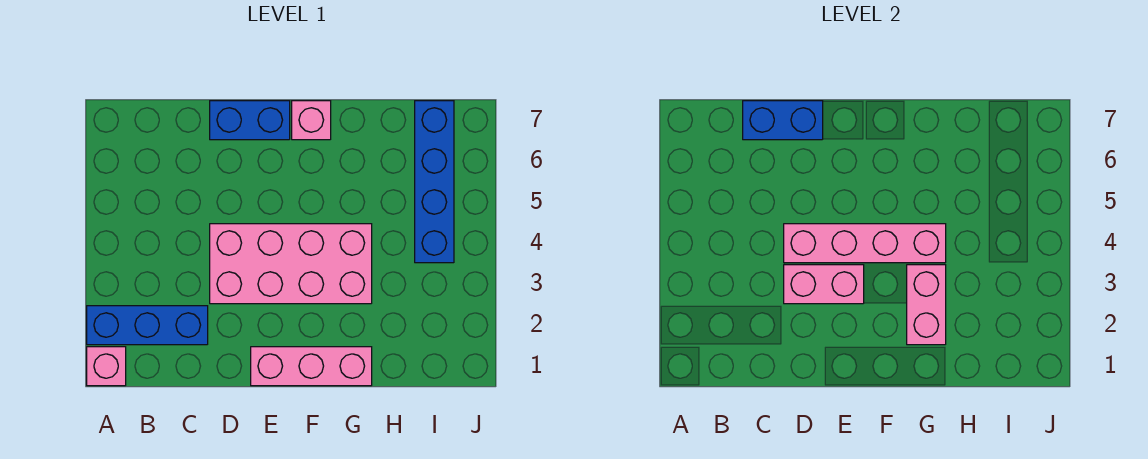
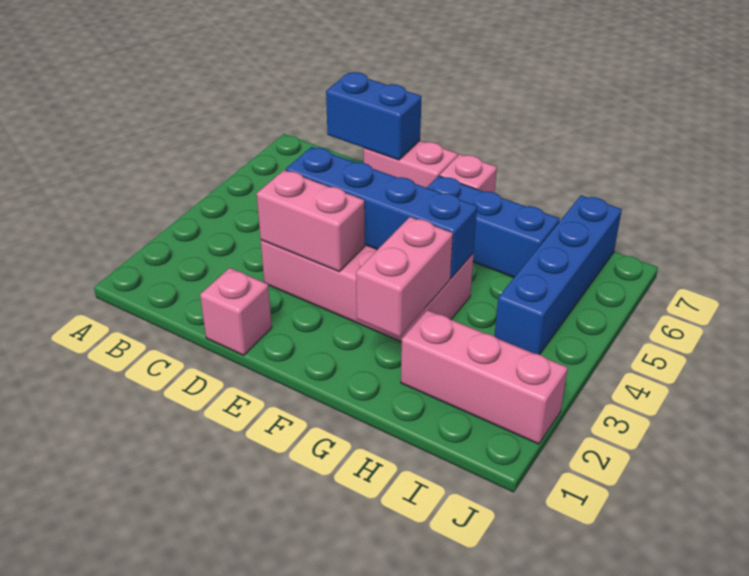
pink brick A1 level 1 -> pink brick D1 level 1
blue brick A2:C2 level 1 -> blue brick F6:H6 level 1
pink brick D4:G4 level 2 -> blue brick D4:G4 level 2
blue brick D7:E7 level 1 -> pink brick D7:E7 level 1
pink brick E1:G1 level 1 -> pink brick H2:J2 level 1

